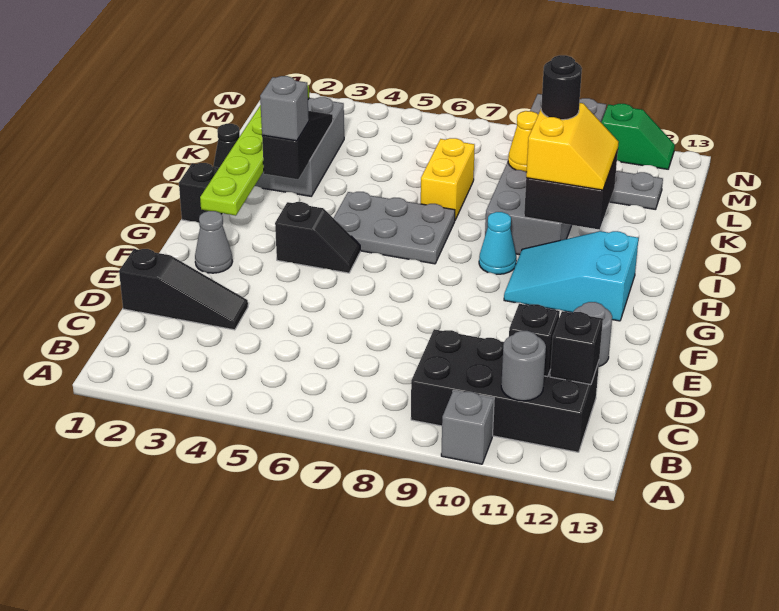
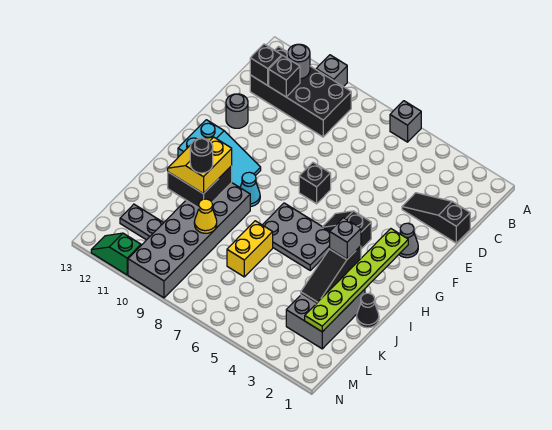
none -> grey brick A6 level 1
black brick H1 level 1 -> black brick F7 level 1

